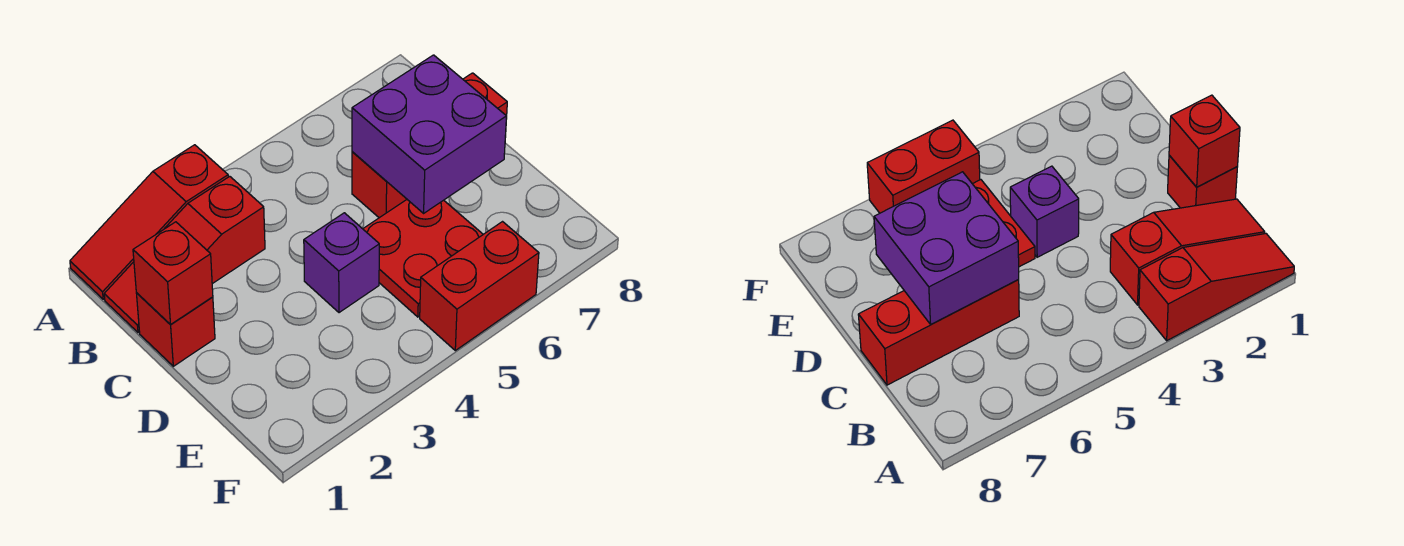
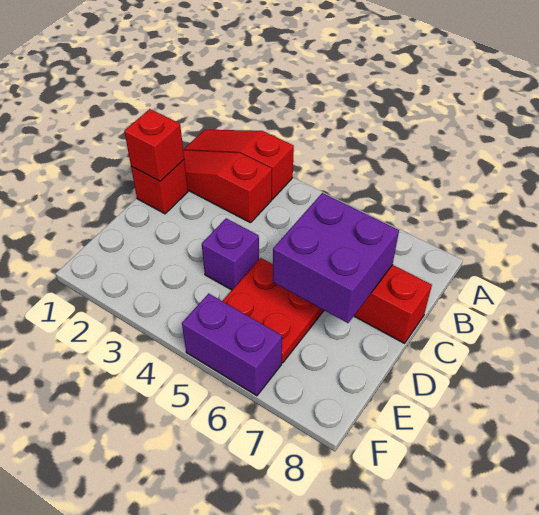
red brick F5:F6 level 1 -> purple brick F5:F6 level 1

